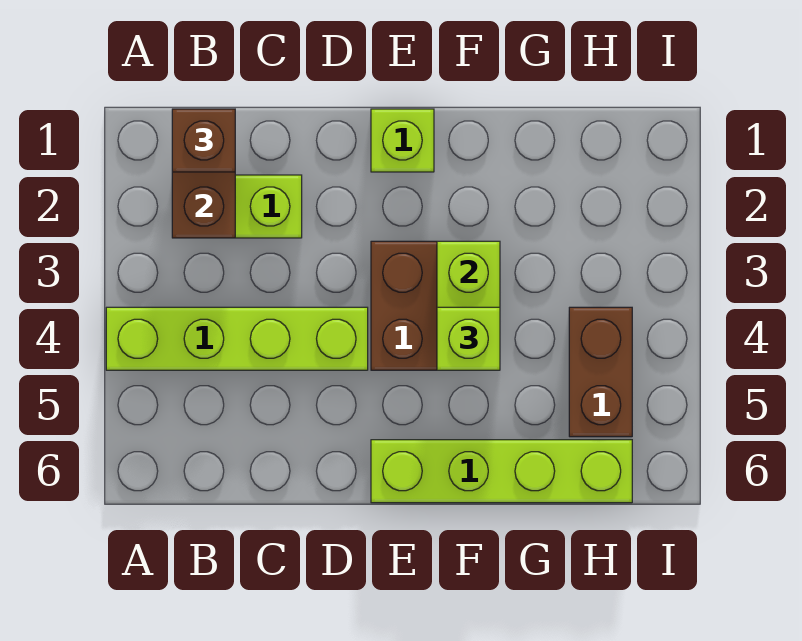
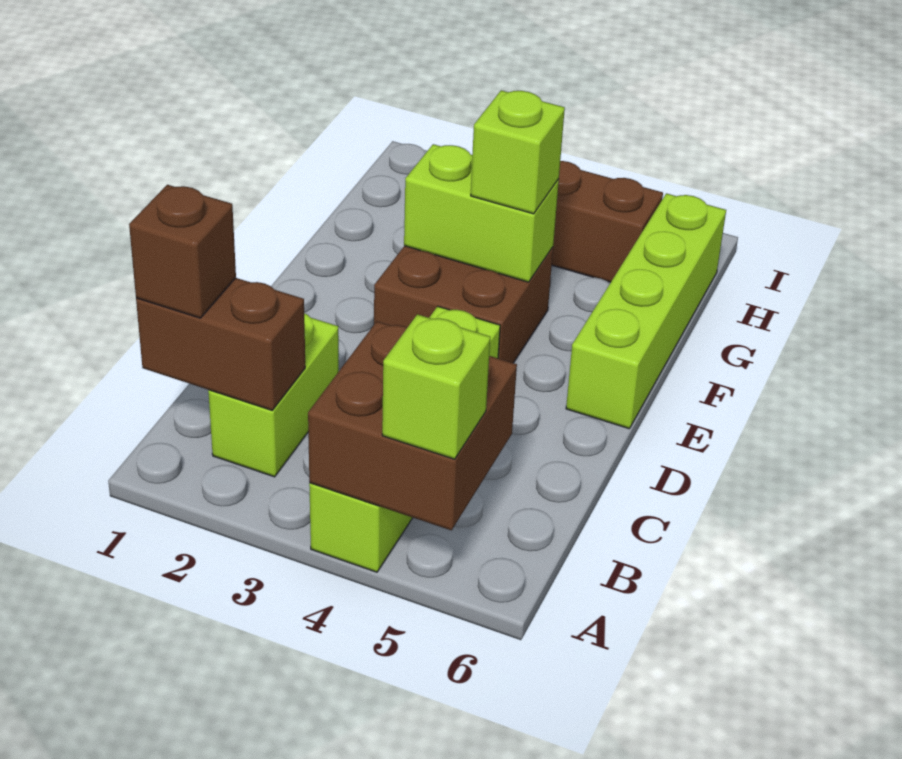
none -> brown brick A4:B5 level 2
lime brick E1 level 1 -> lime brick A5 level 3

